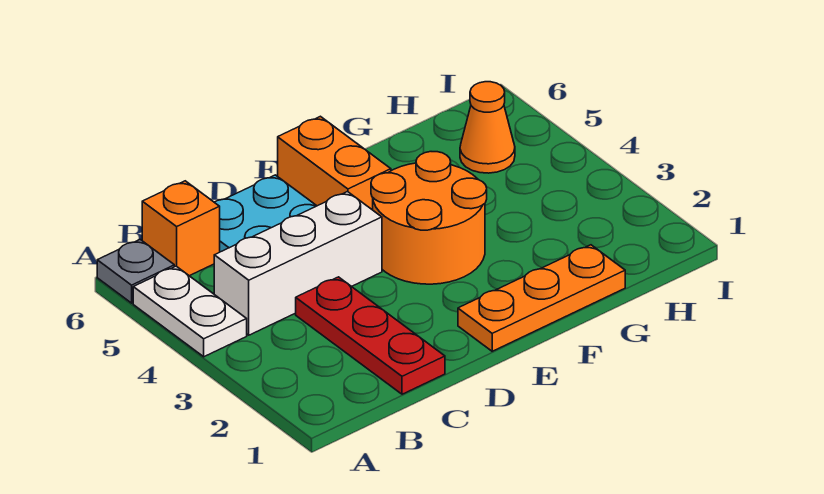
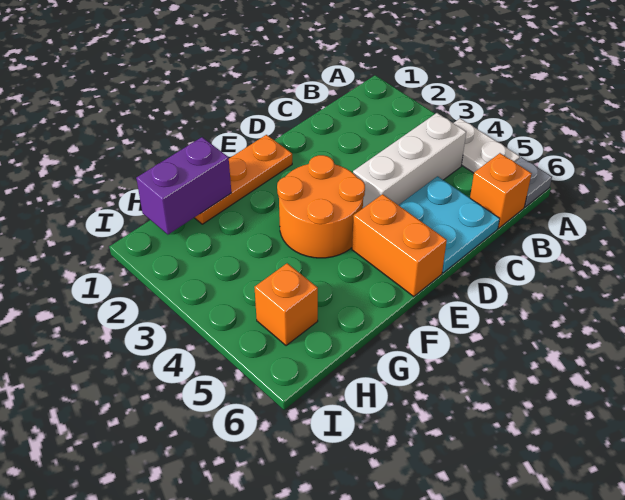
red plate C1:C3 level 1 -> none
none -> purple brick G1:H1 level 2
orange cone H5 level 1 -> orange brick H5 level 1

